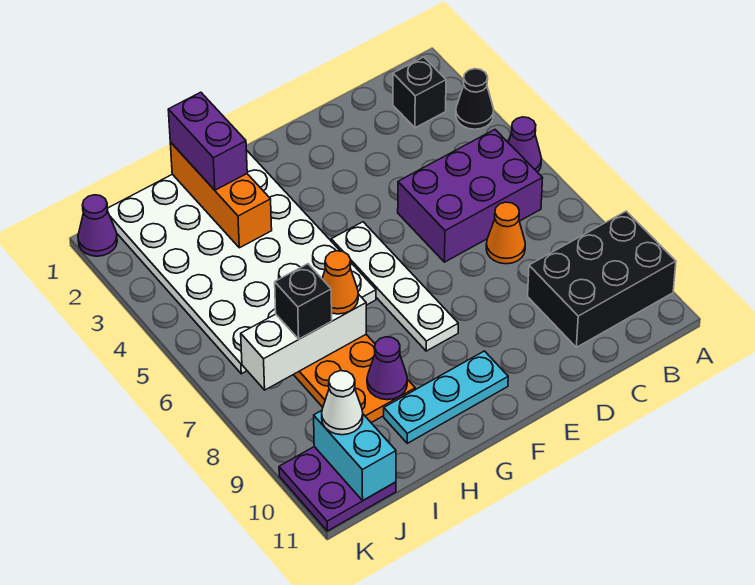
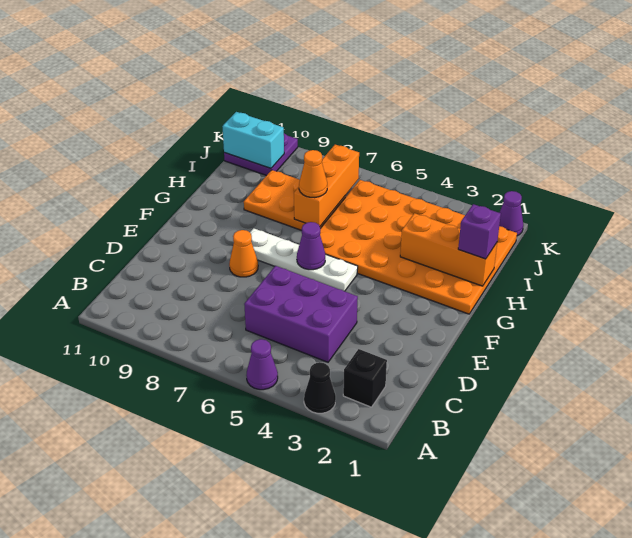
black brick A9:C10 level 1 -> none
purple brick B5:D6 level 1 -> purple brick C4:D6 level 1
orange cone C7 level 1 -> orange cone E8 level 1
cyan plate F10:H10 level 1 -> none
white plate G1:J6 level 1 -> orange plate G1:J6 level 1
purple brick H1:H2 level 3 -> purple brick H1 level 3
white brick H7:J7 level 2 -> orange brick H7:J7 level 2
purple cone H9 level 2 -> purple cone F6 level 2
black brick I7 level 3 -> none
white cone J10 level 3 -> none

